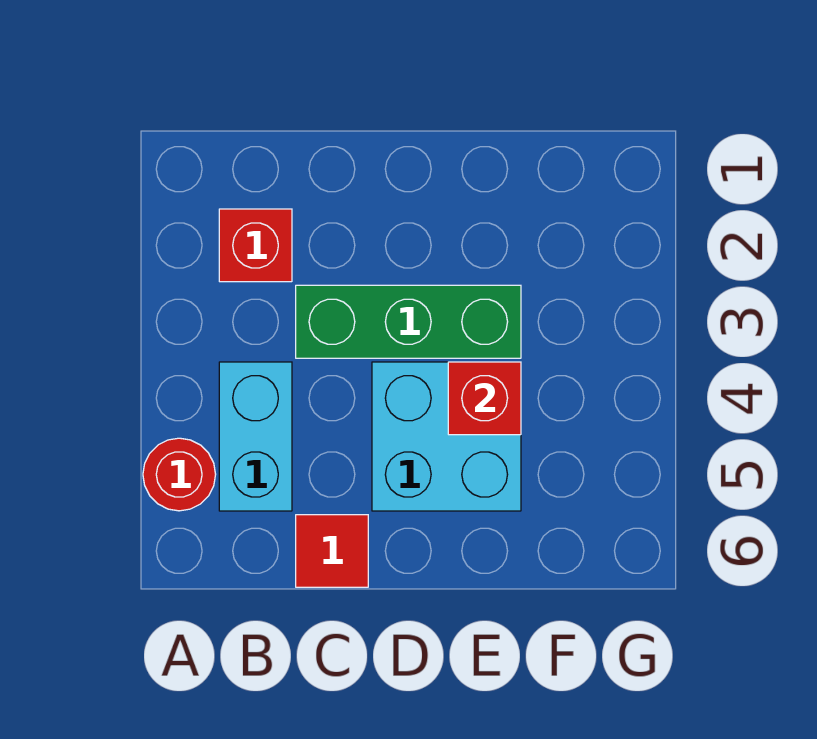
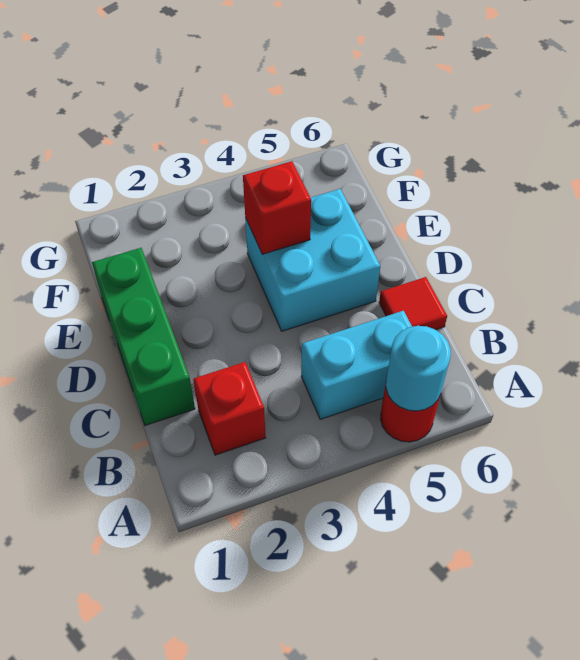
none -> cyan round brick A5 level 2
green brick C3:E3 level 1 -> green brick C1:E1 level 1

